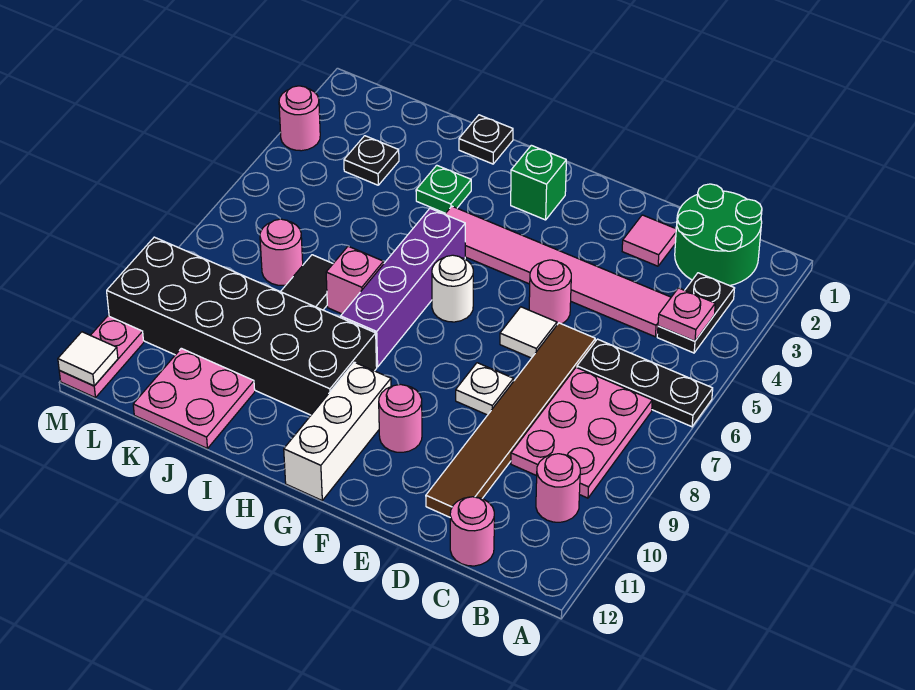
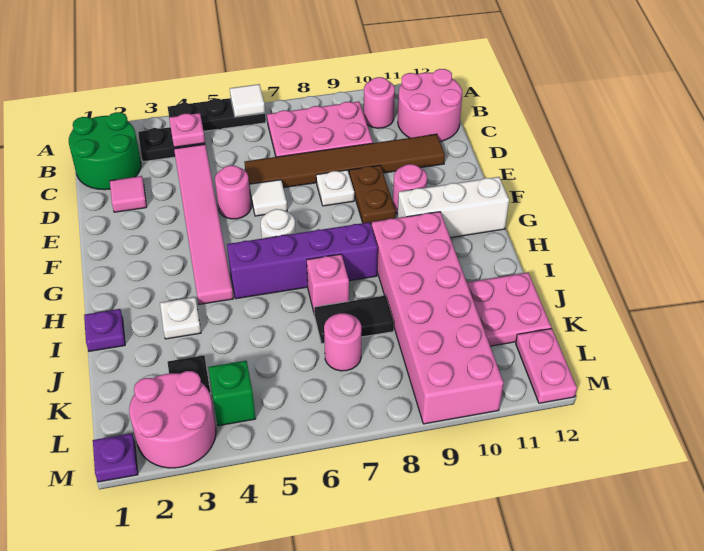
black plate A6:C6 level 1 -> black plate A4:A6 level 1
pink round brick C12 level 1 -> pink round brick B11:C12 level 1
none -> brown plate E9:F9 level 1
green brick G2 level 1 -> green brick L4 level 1
black brick H9:M10 level 1 -> pink brick H9:M10 level 1
black plate I1 level 1 -> purple plate I1 level 1
green plate I3 level 1 -> white plate I3 level 1
none -> purple plate M1 level 1
pink round brick M3 level 1 -> pink round brick L2:M3 level 1
pink plate M11:M12 level 1 -> pink plate L12:M12 level 1
white tile M12 level 2 -> white tile A6 level 2

